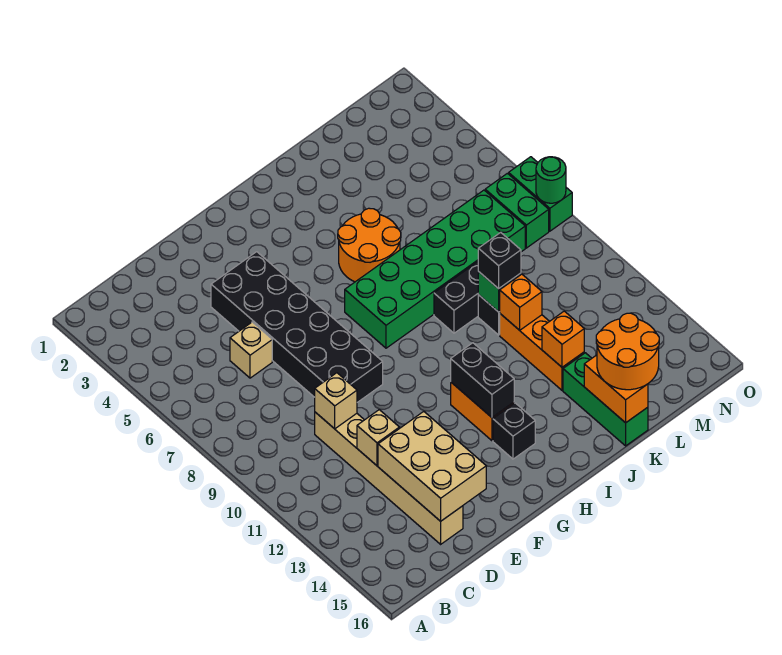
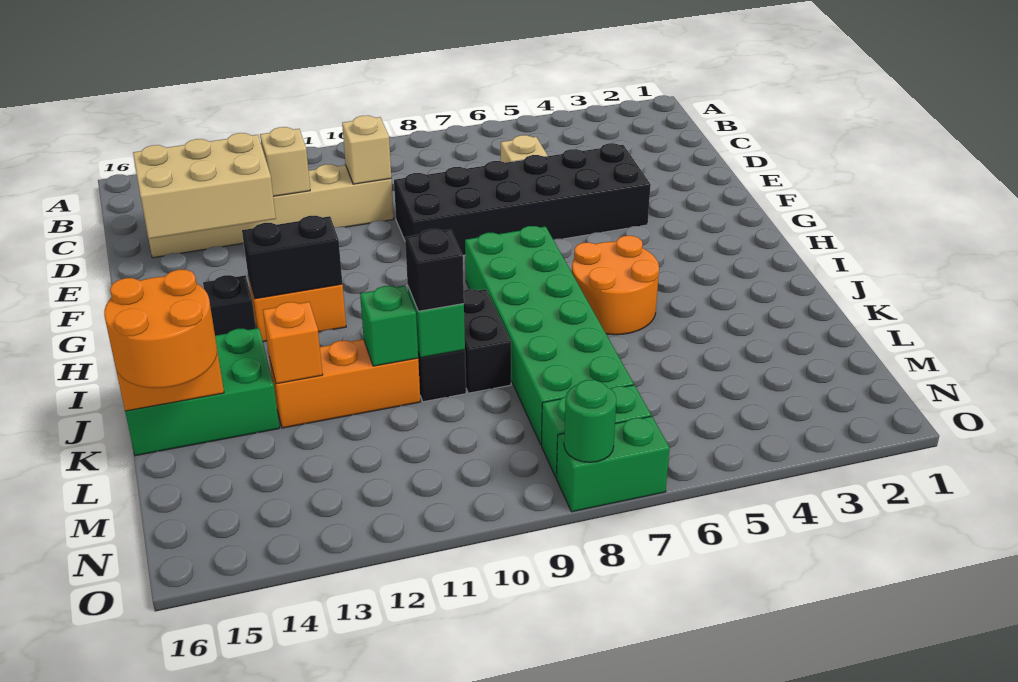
orange brick K11 level 2 -> green brick K11 level 2
green brick K14:K16 level 1 -> green brick J14:K16 level 1

